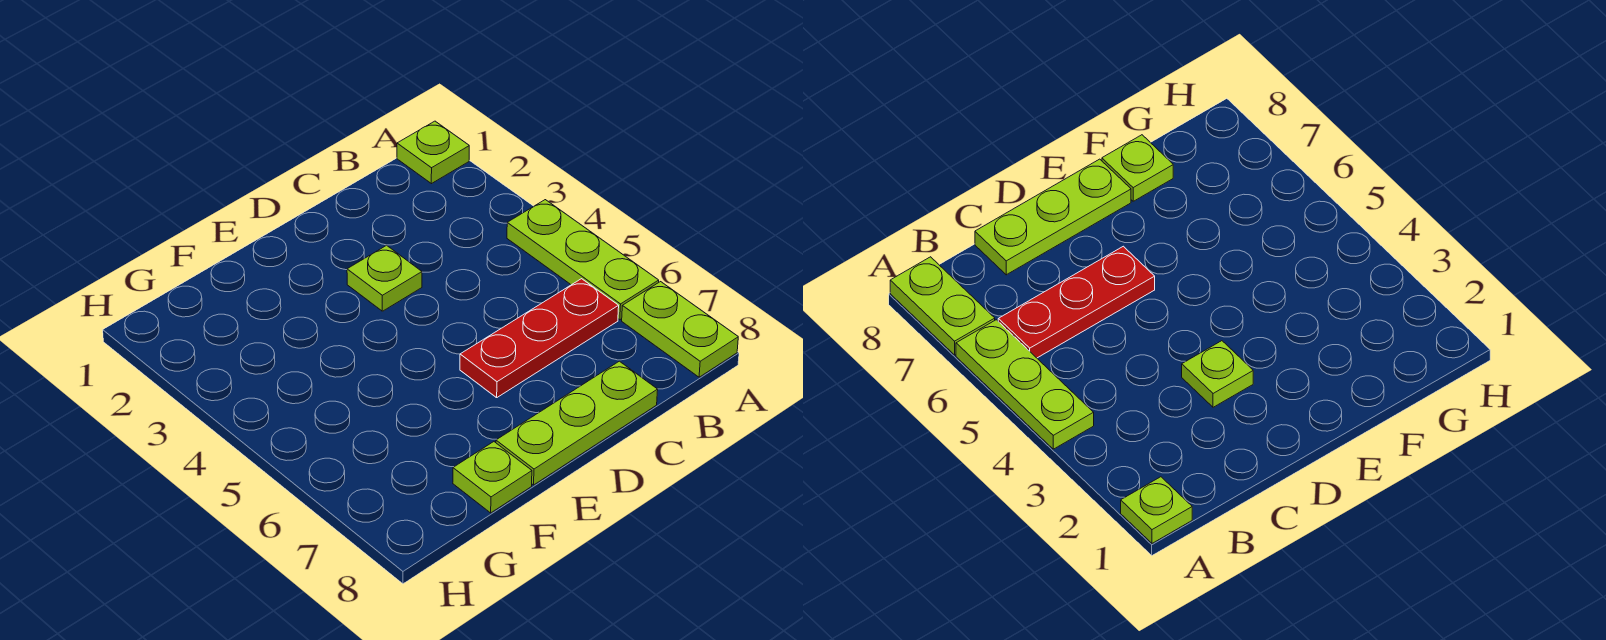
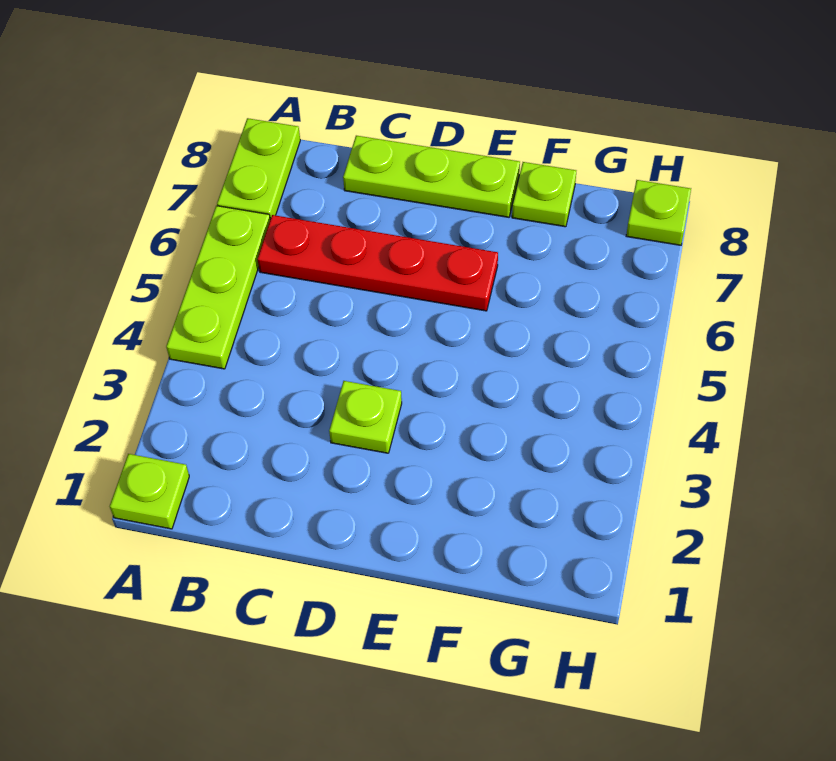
red plate B6:D6 level 1 -> red plate B6:E6 level 1
none -> lime plate H8 level 1

